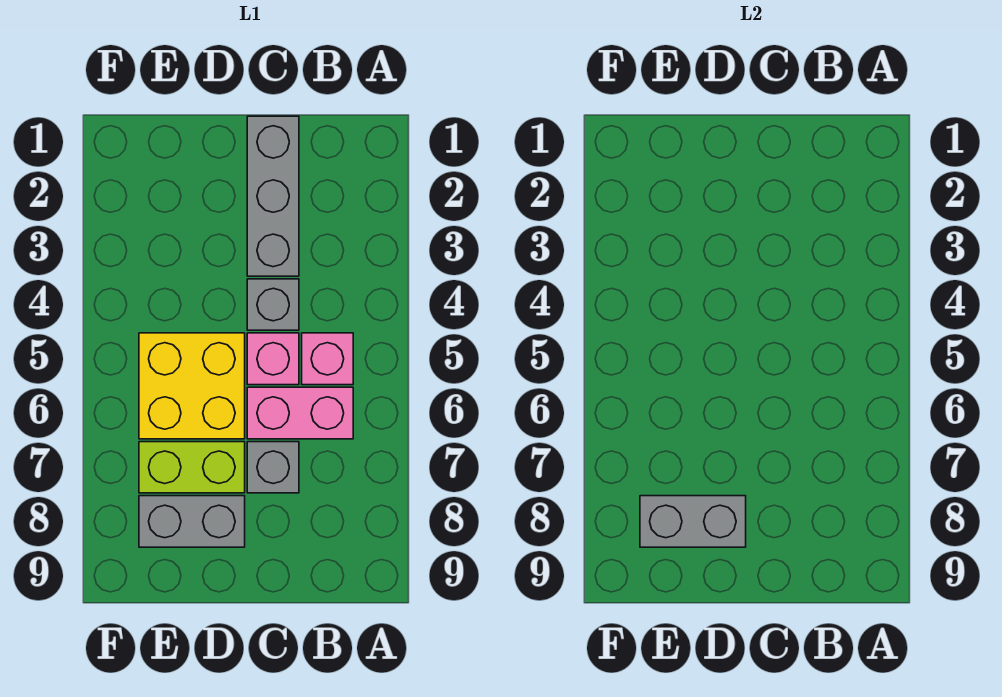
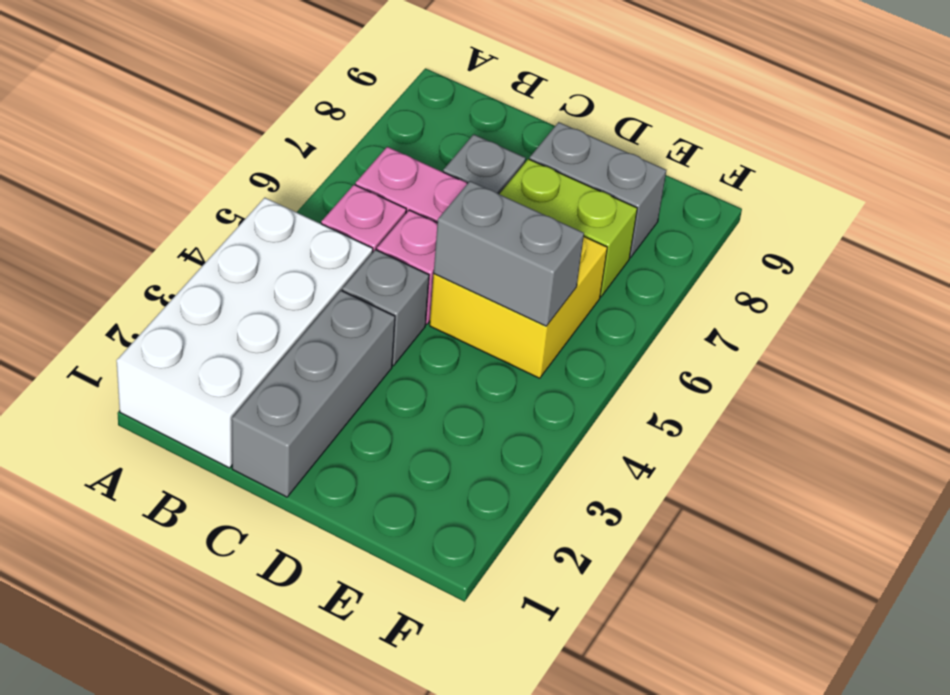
none -> white brick A1:B4 level 1
grey brick D8:E8 level 2 -> grey brick D5:E5 level 2

